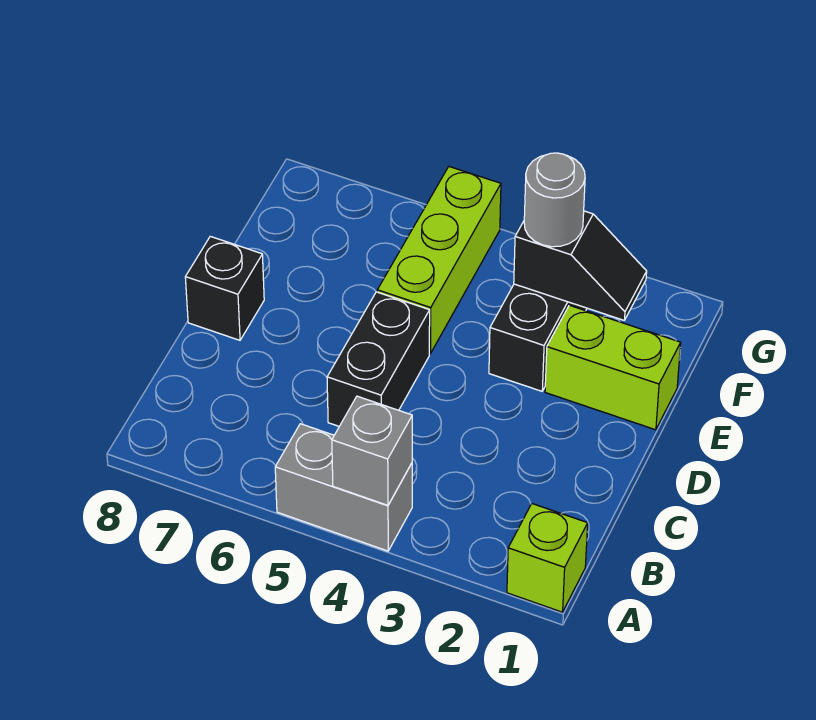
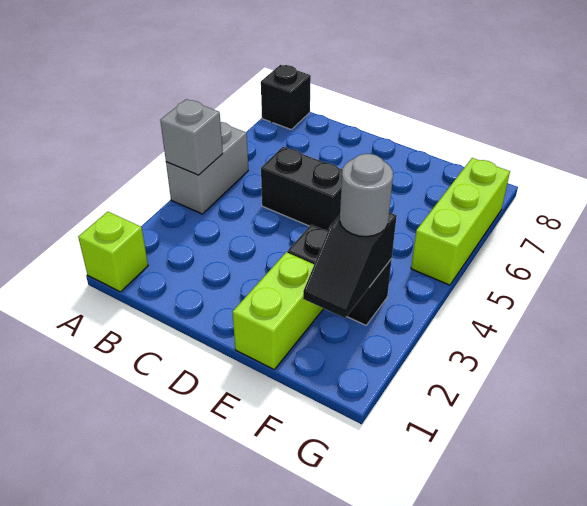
black brick D8 level 1 -> black brick A8 level 1
lime brick E5:G5 level 1 -> lime brick G5:G7 level 1

